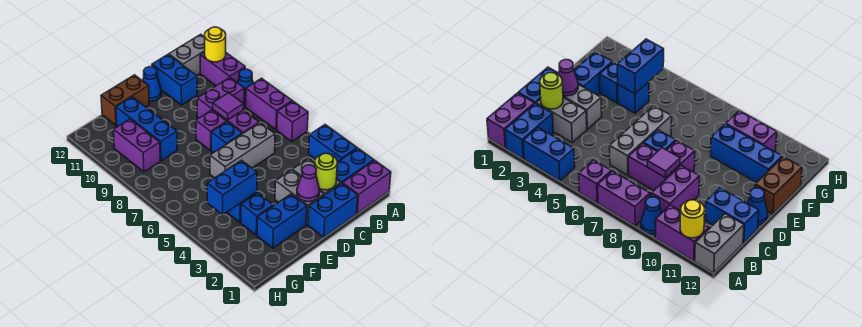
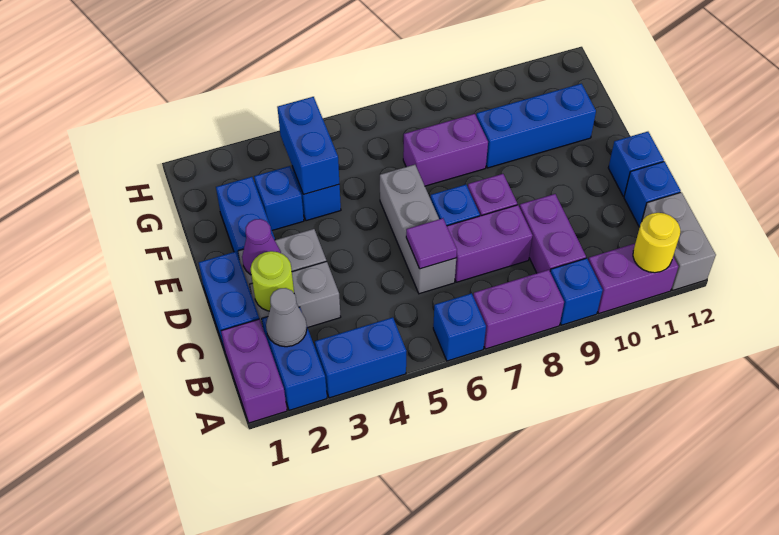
purple brick A6 level 1 -> blue brick A6 level 1
blue cone A9 level 1 -> blue brick A9 level 1
none -> grey cone B2 level 2
purple tile C8 level 2 -> purple tile C6 level 2
blue brick C11:C12 level 1 -> blue brick C12 level 1
blue cone D12 level 1 -> blue brick D12 level 1
brown brick E12:F12 level 1 -> none
purple brick G9:G10 level 1 -> purple brick F7:F8 level 1

